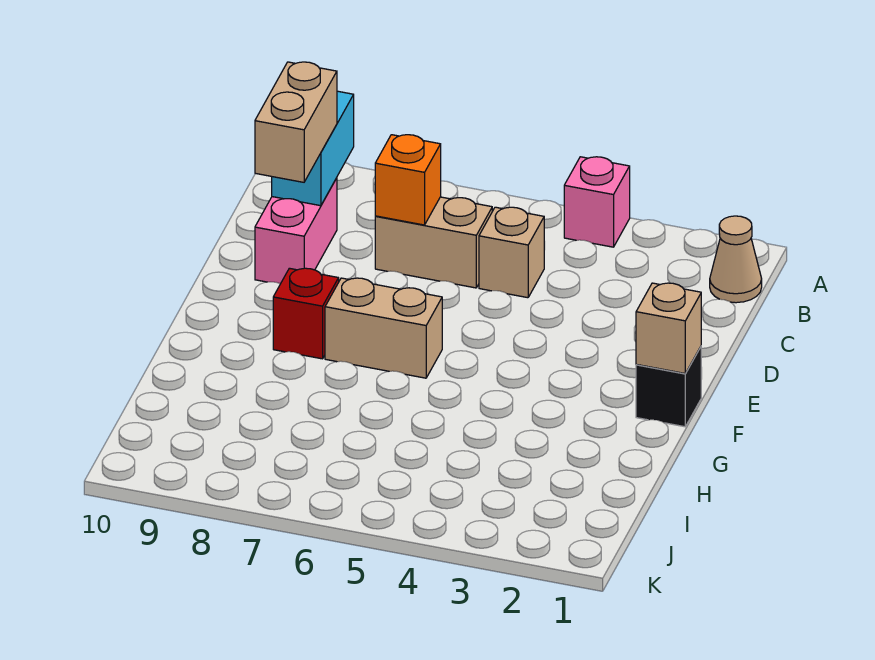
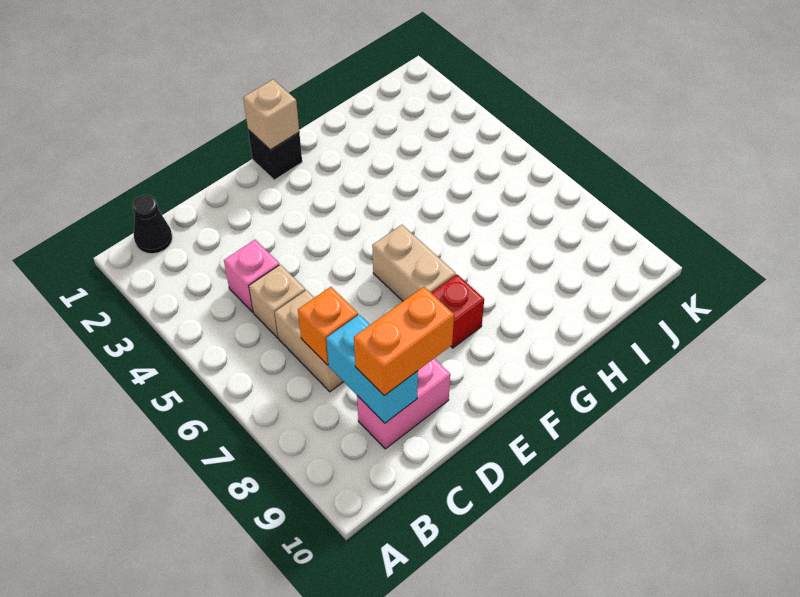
pink brick A4 level 1 -> pink brick C4 level 1
tan cone B1 level 1 -> black cone B1 level 1
cyan brick B9:C9 level 2 -> cyan brick C8:C9 level 2
tan brick C9:D9 level 3 -> orange brick C9:D9 level 3

